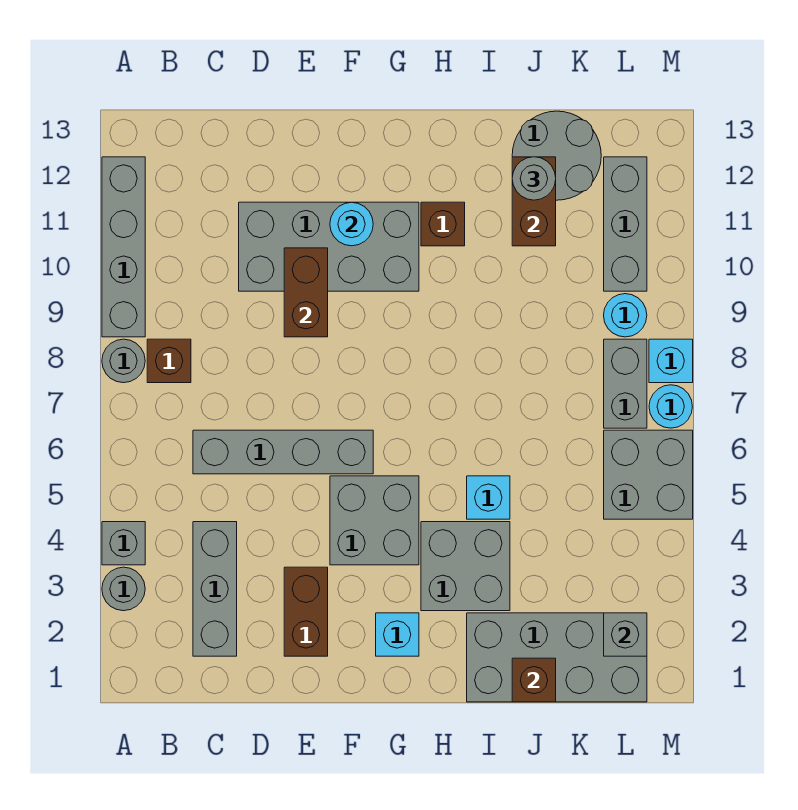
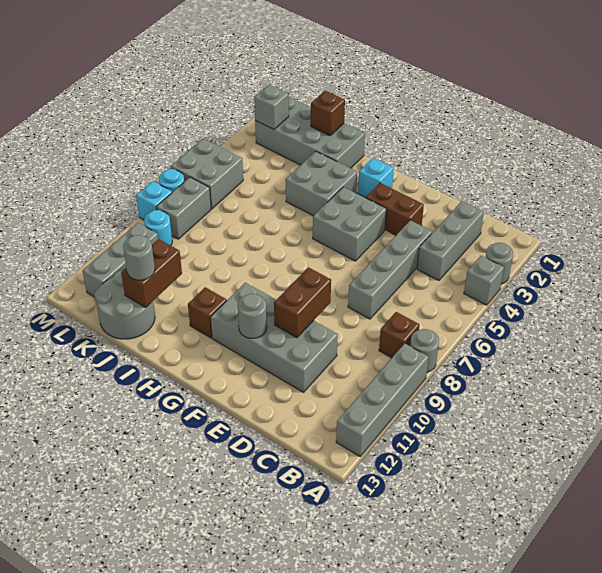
grey brick C6:F6 level 1 -> grey brick D4:D7 level 1
brown brick E2:E3 level 1 -> brown brick E3:F3 level 1
cyan round brick F11 level 2 -> grey round brick F11 level 2
cyan brick I5 level 1 -> none

